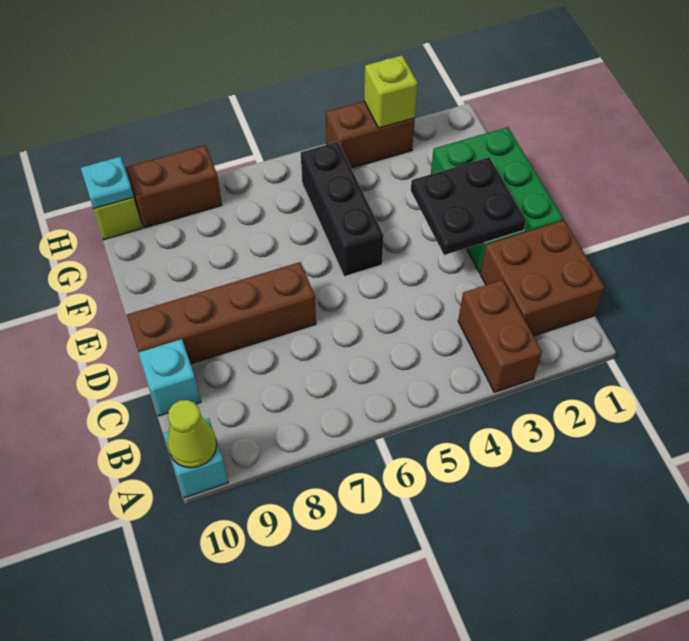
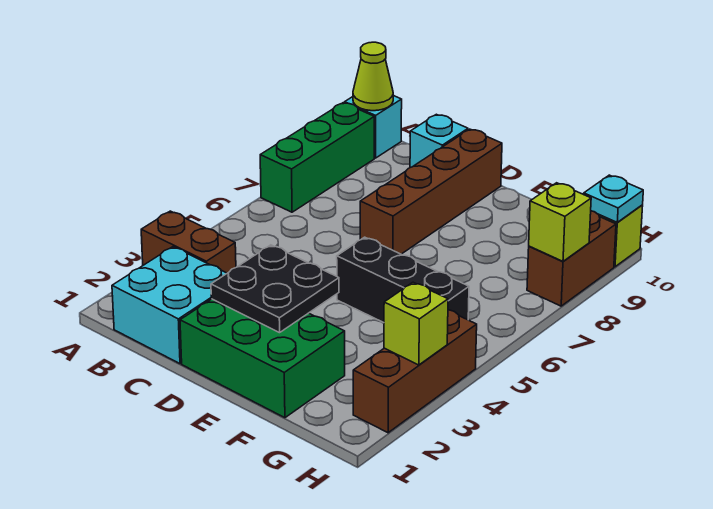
none -> green brick A7:A9 level 1
brown brick B1:C2 level 1 -> cyan brick B1:C2 level 1
brown brick H3:H4 level 1 -> brown brick H2:H4 level 1
none -> lime brick H8 level 2

